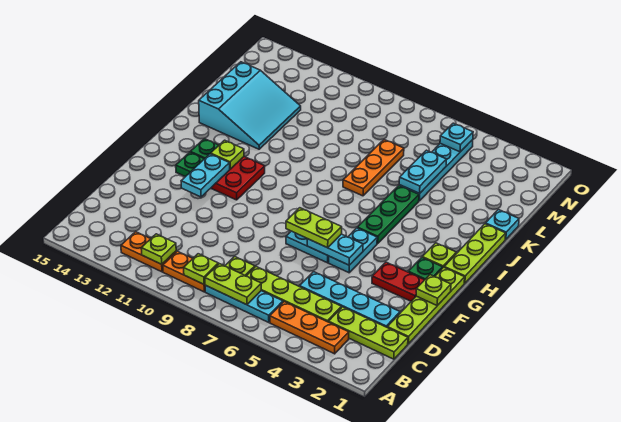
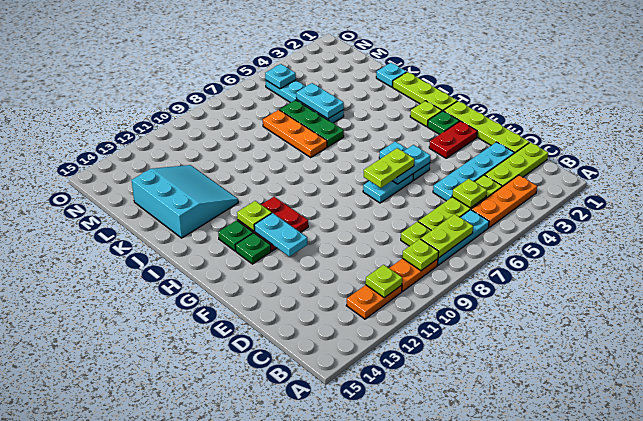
lime plate F1 level 2 -> lime plate C5 level 2
green plate H5:J5 level 1 -> green plate J6:L6 level 1

